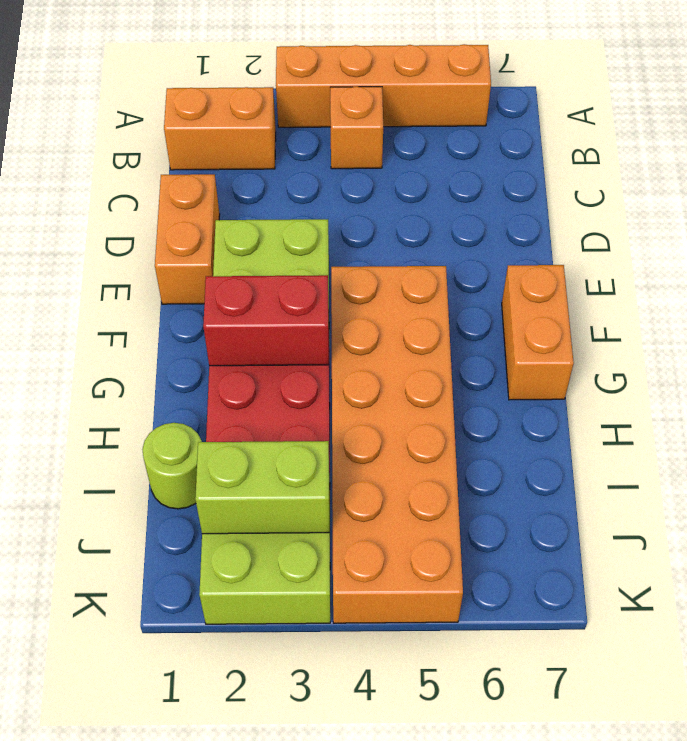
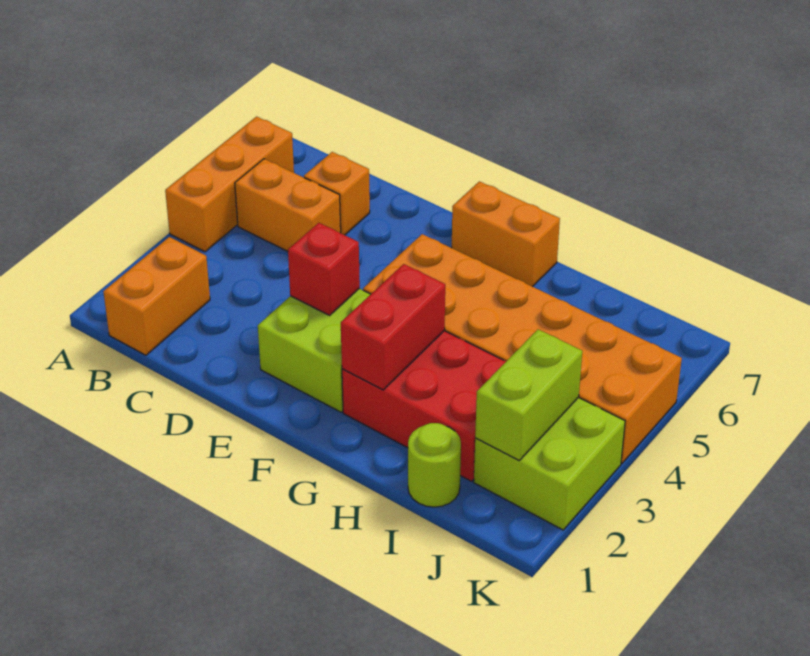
orange brick A3:A6 level 1 -> orange brick A4:A6 level 1
orange brick B4 level 1 -> orange brick C6 level 1
orange brick D1:E1 level 1 -> orange brick B5:C5 level 1
none -> red brick E3 level 2

